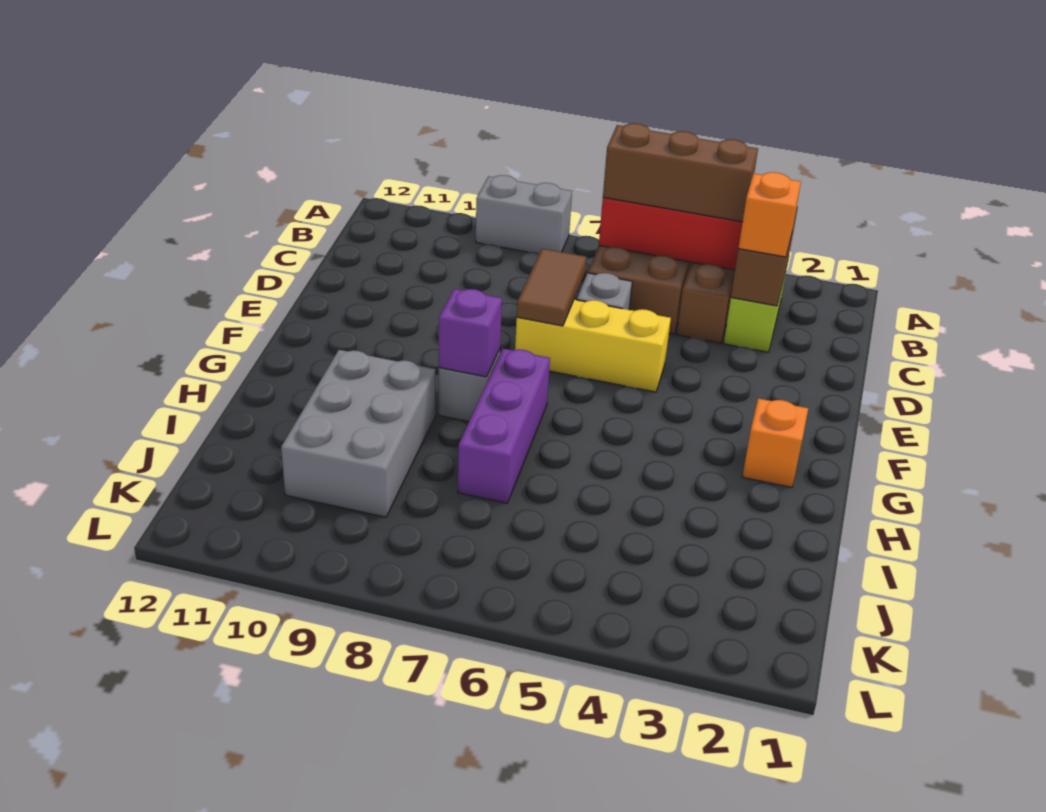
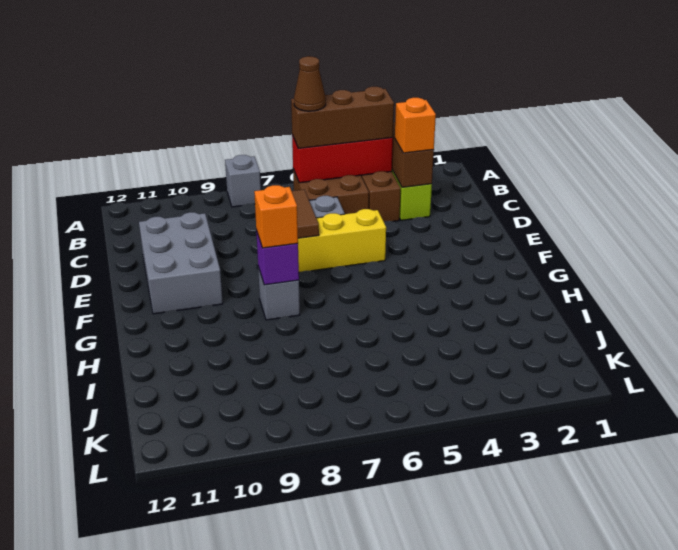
grey brick A8:A9 level 1 -> grey brick A8 level 1
none -> brown cone B6 level 4
orange brick G2 level 1 -> orange brick G8 level 3
purple brick G7:I7 level 1 -> none
grey brick H9:J10 level 1 -> grey brick D10:F11 level 1

